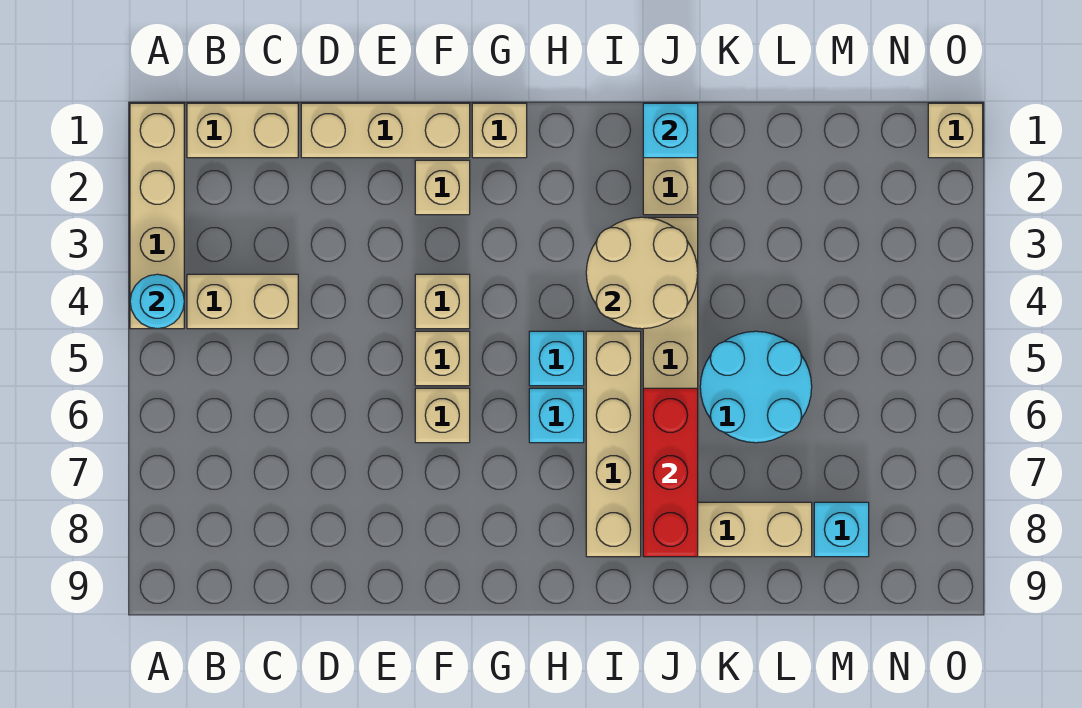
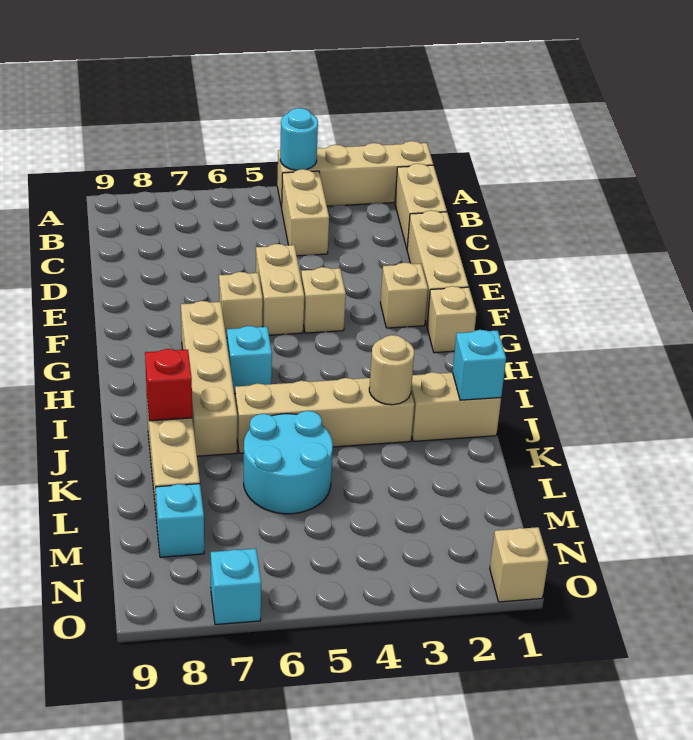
tan brick F5 level 1 -> tan brick E5:F5 level 1
cyan brick H5 level 1 -> cyan brick O7 level 1
tan round brick I3:J4 level 2 -> tan round brick J3 level 2
tan brick I5:I8 level 1 -> tan brick G7:J7 level 1
red brick J6:J8 level 2 -> red brick J8 level 2

